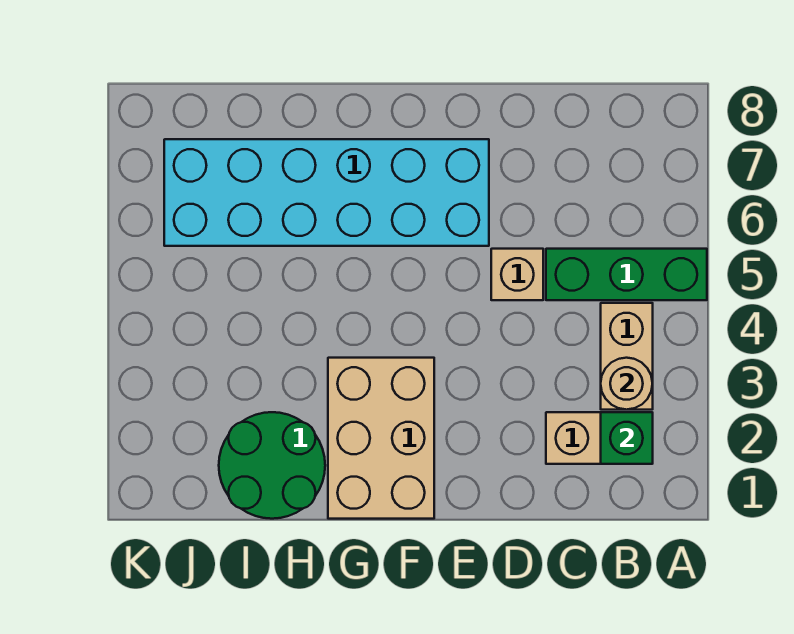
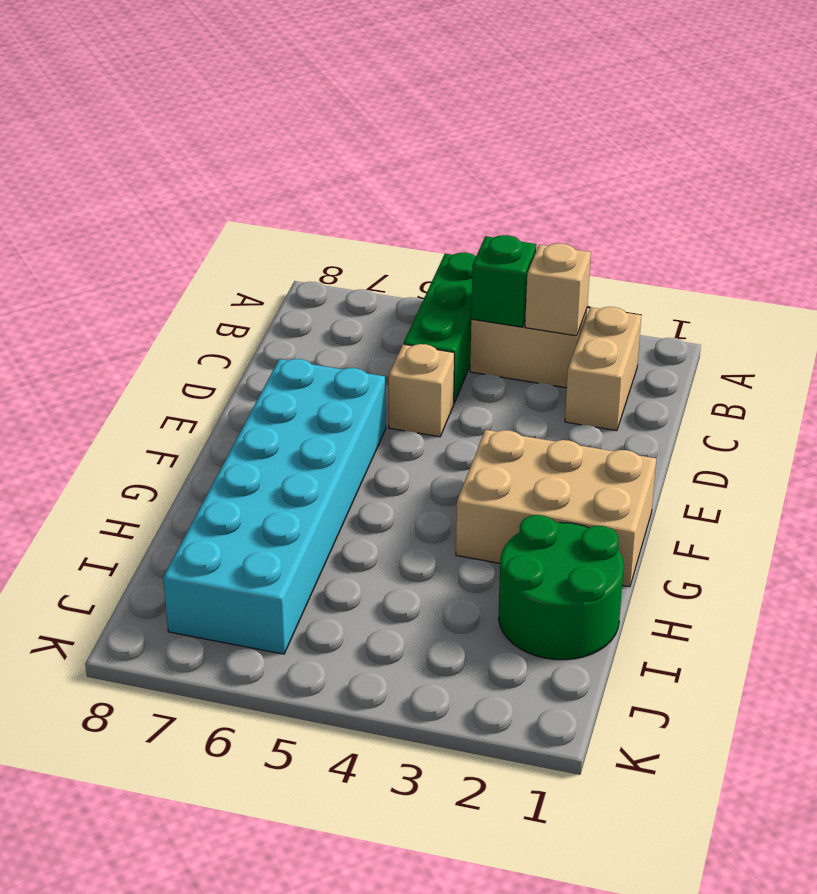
green brick B2 level 2 -> green brick B4 level 2
tan round brick B3 level 2 -> tan brick B3 level 2

